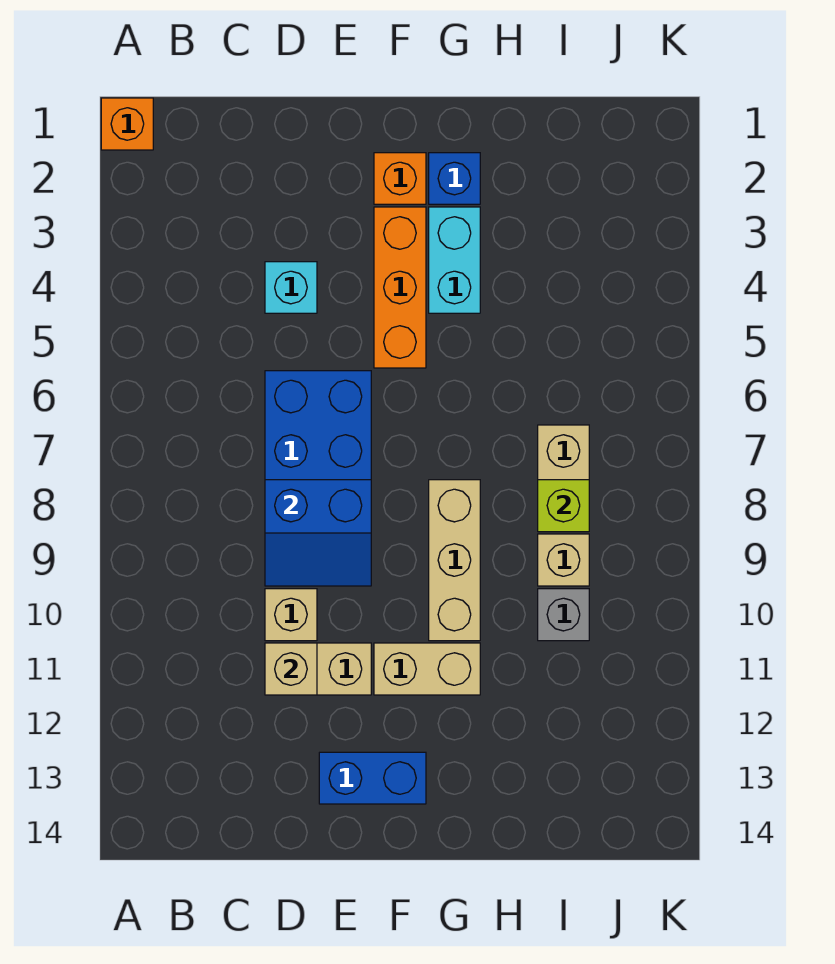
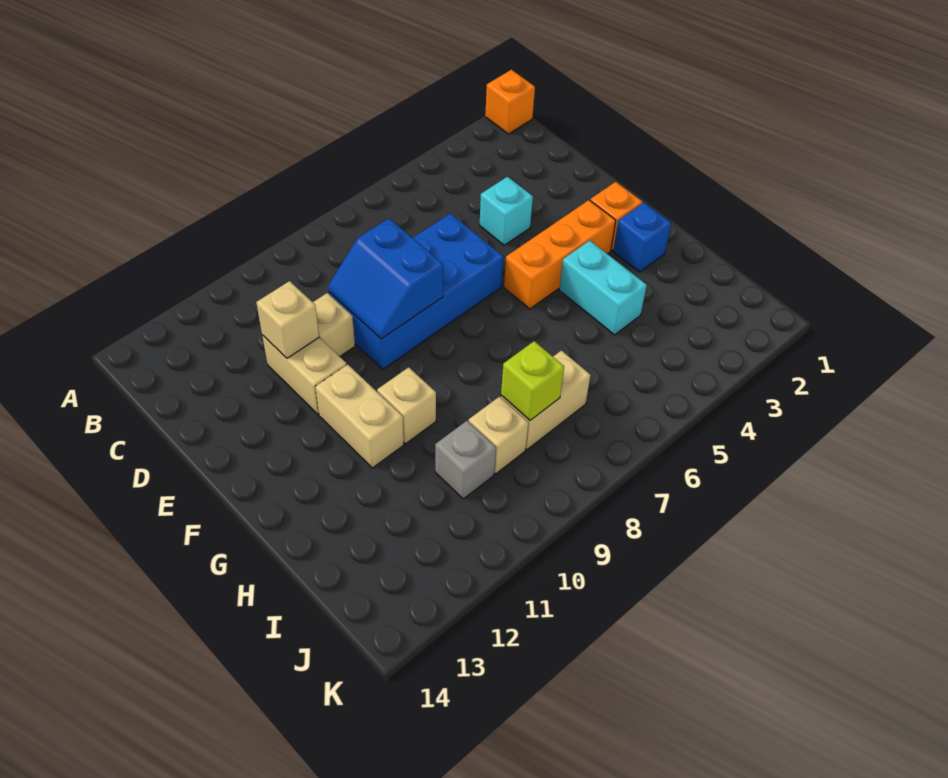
blue brick E13:F13 level 1 -> none
cyan brick G3:G4 level 1 -> cyan brick G4:H4 level 1
tan brick G8:G10 level 1 -> tan brick G10 level 1

